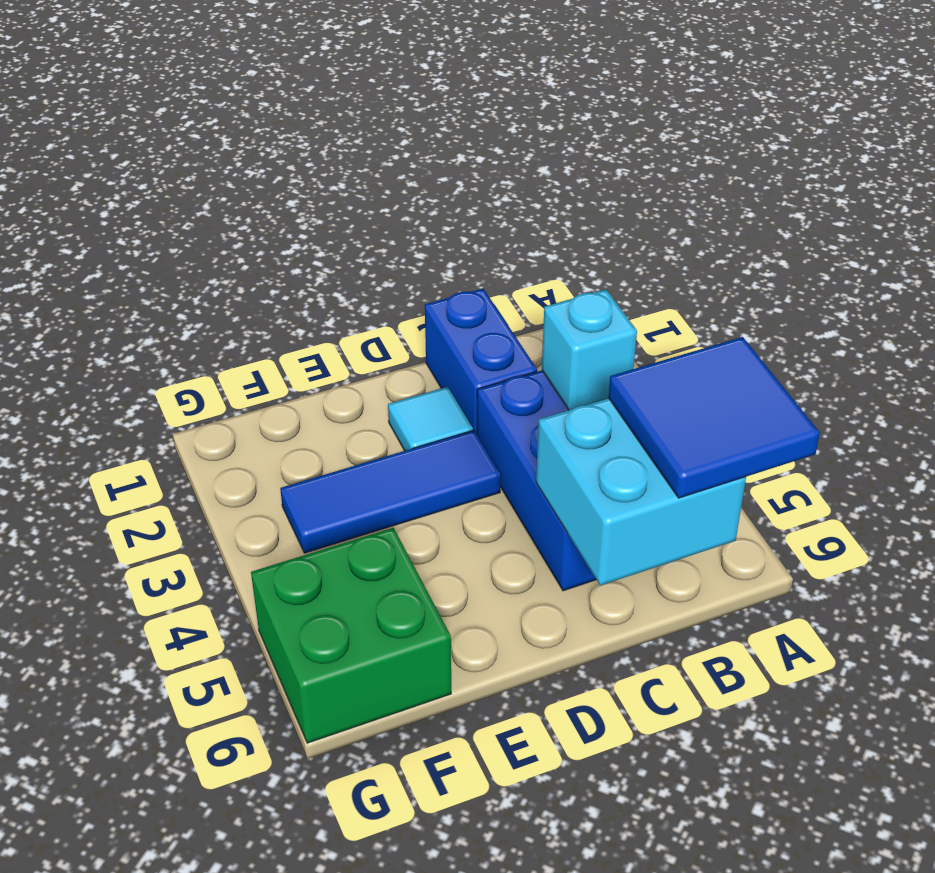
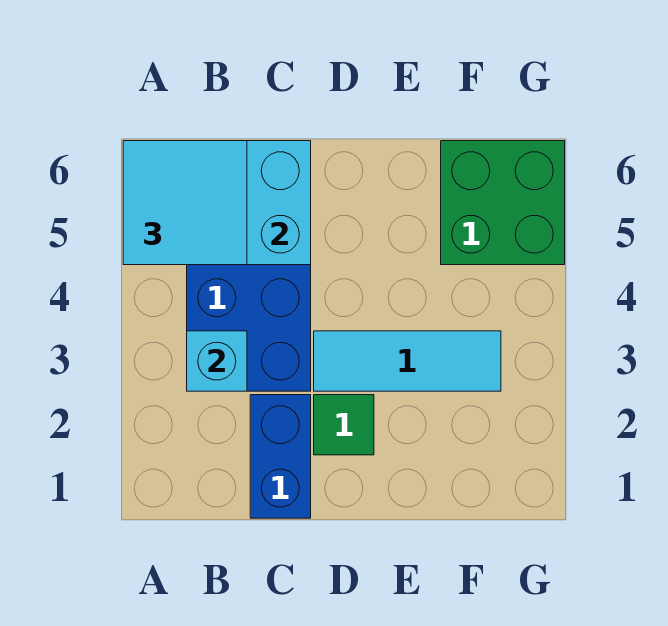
blue tile A5:B6 level 3 -> cyan tile A5:B6 level 3
cyan tile D2 level 1 -> green tile D2 level 1
blue tile D3:F3 level 1 -> cyan tile D3:F3 level 1

